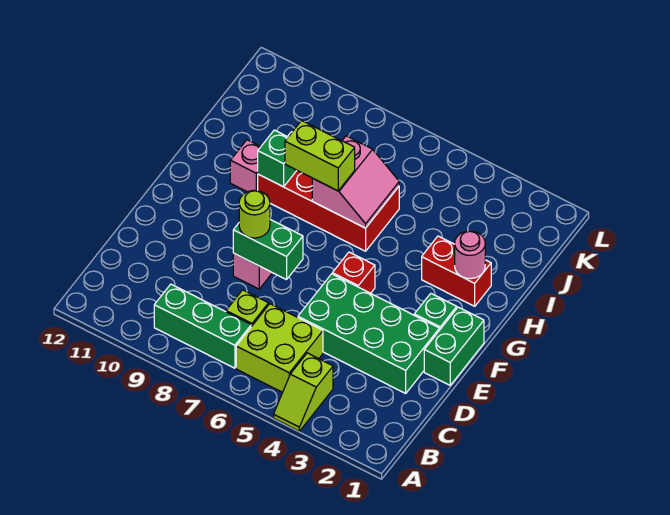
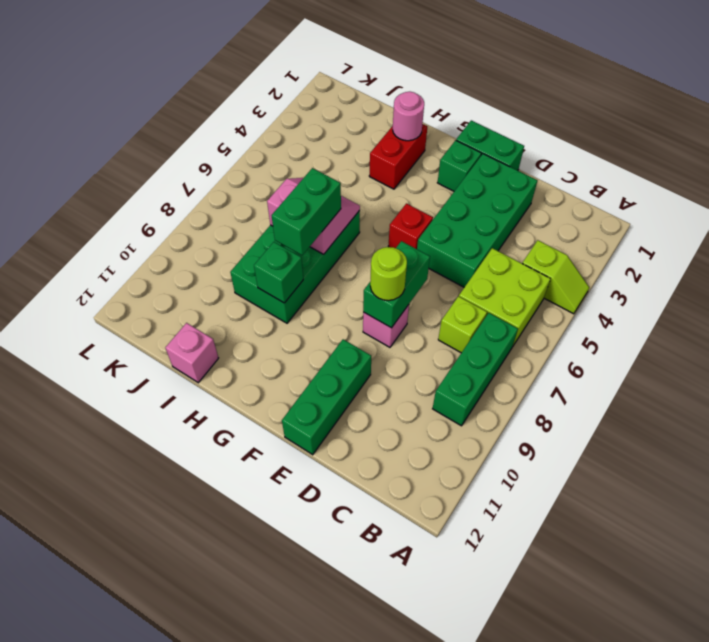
none -> green brick E10:E12 level 1
red brick H6:I9 level 1 -> green brick H6:I9 level 1
lime brick H7:H8 level 3 -> green brick H7:H8 level 3
pink brick H10 level 1 -> pink brick I12 level 1

